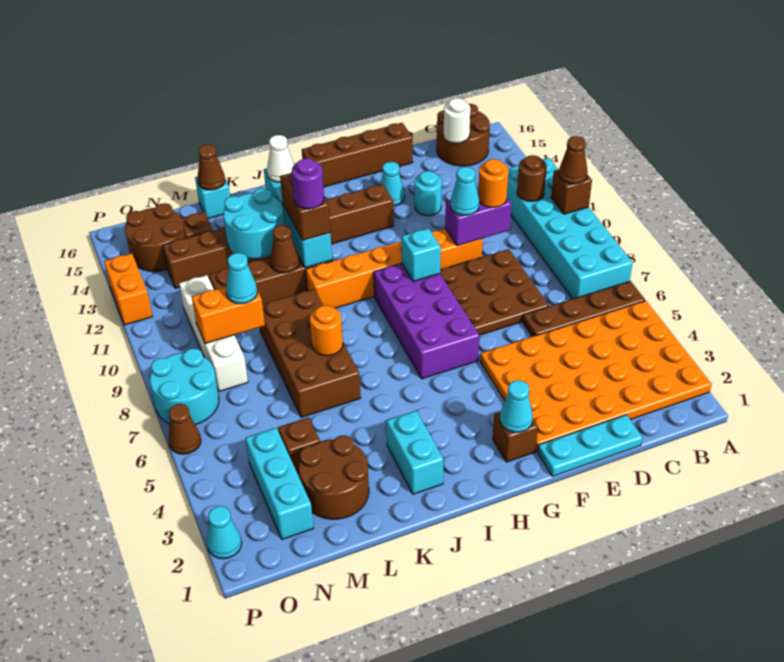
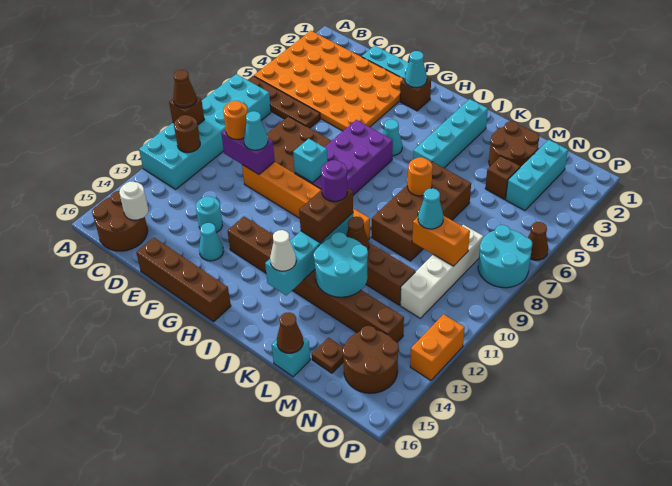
cyan brick J2:J3 level 1 -> cyan brick J2:J5 level 1
cyan cone P2 level 1 -> cyan cone H5 level 1

